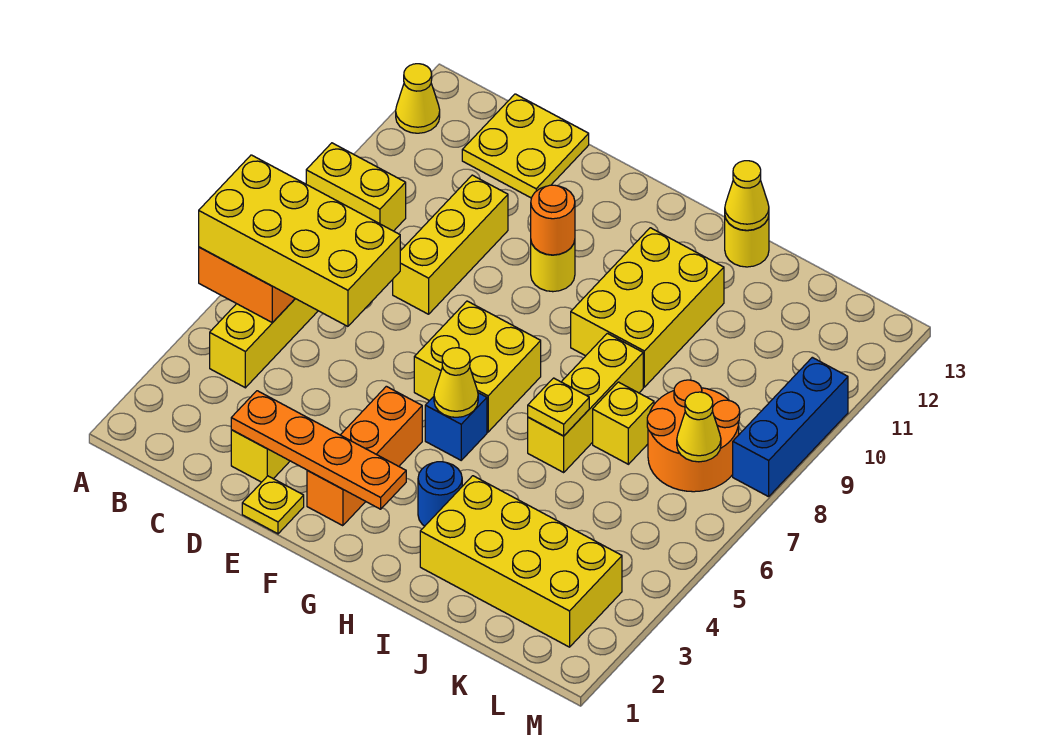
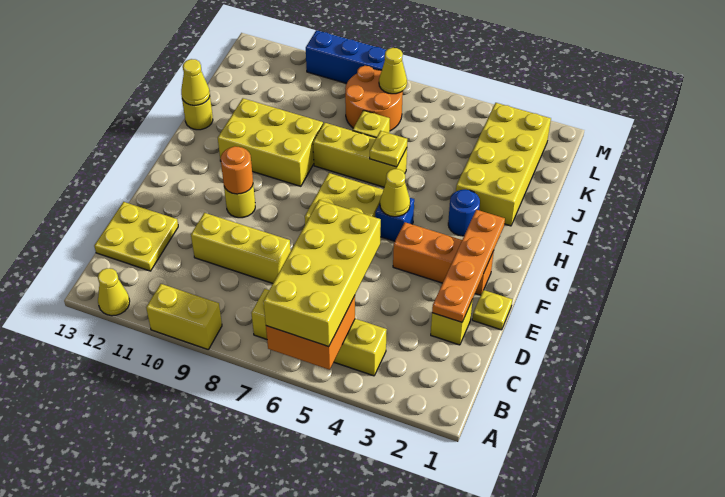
yellow brick A9:B9 level 1 -> yellow brick A9:A10 level 1

